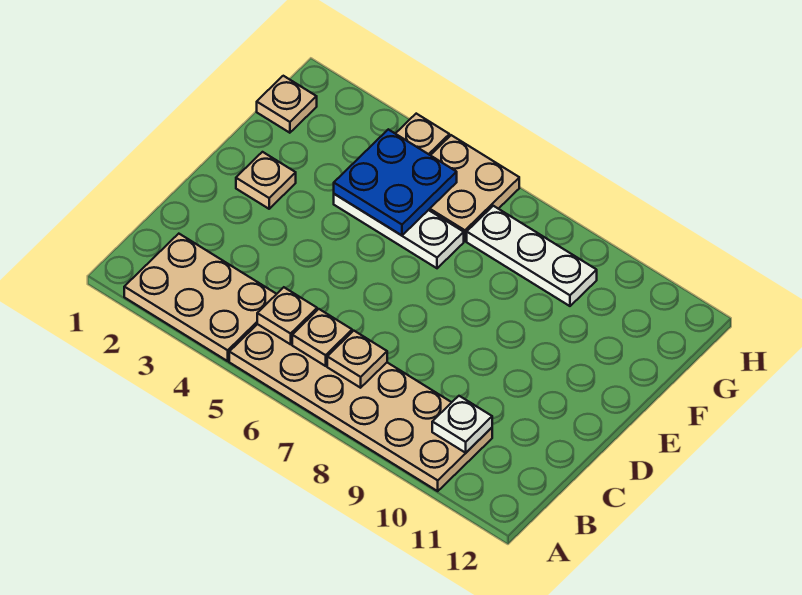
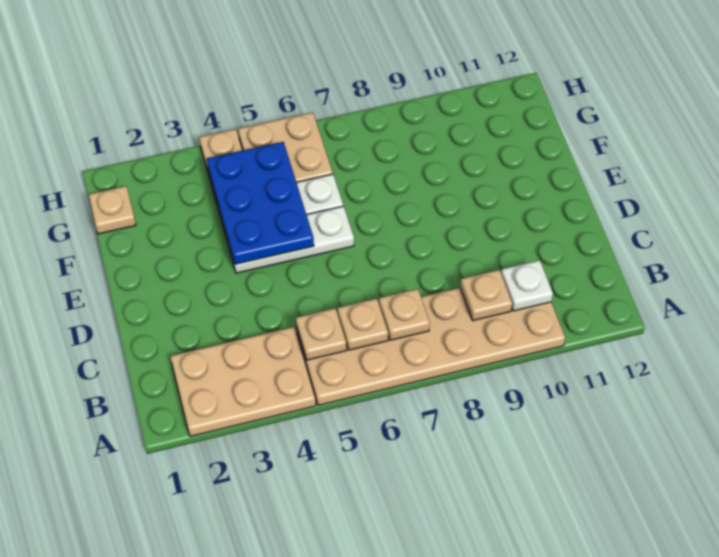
tan plate E2 level 1 -> tan plate B9 level 2
blue plate F4:G5 level 2 -> blue plate E4:G5 level 2
white plate G7:G9 level 1 -> white plate E4:E6 level 1

